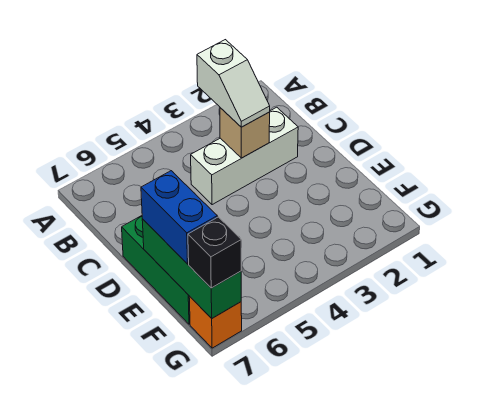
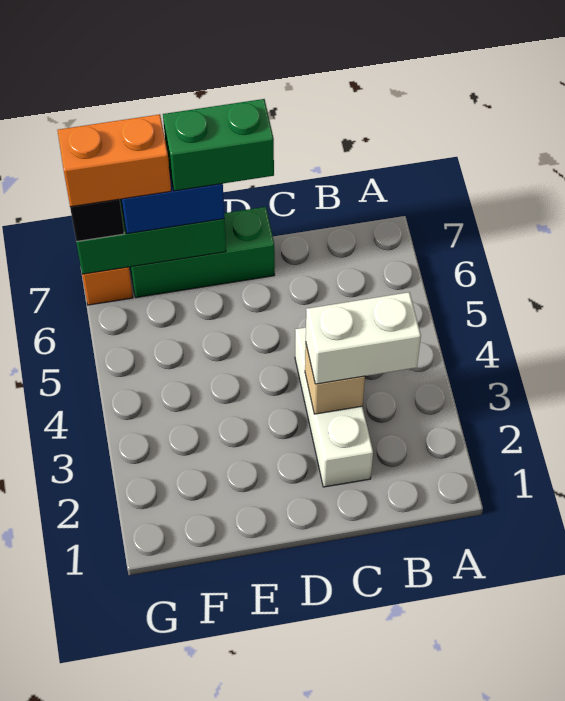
white slope B3:C3 level 3 top B -> white brick B3:C3 level 3
none -> green brick D7:E7 level 4
none -> orange brick F7:G7 level 4

